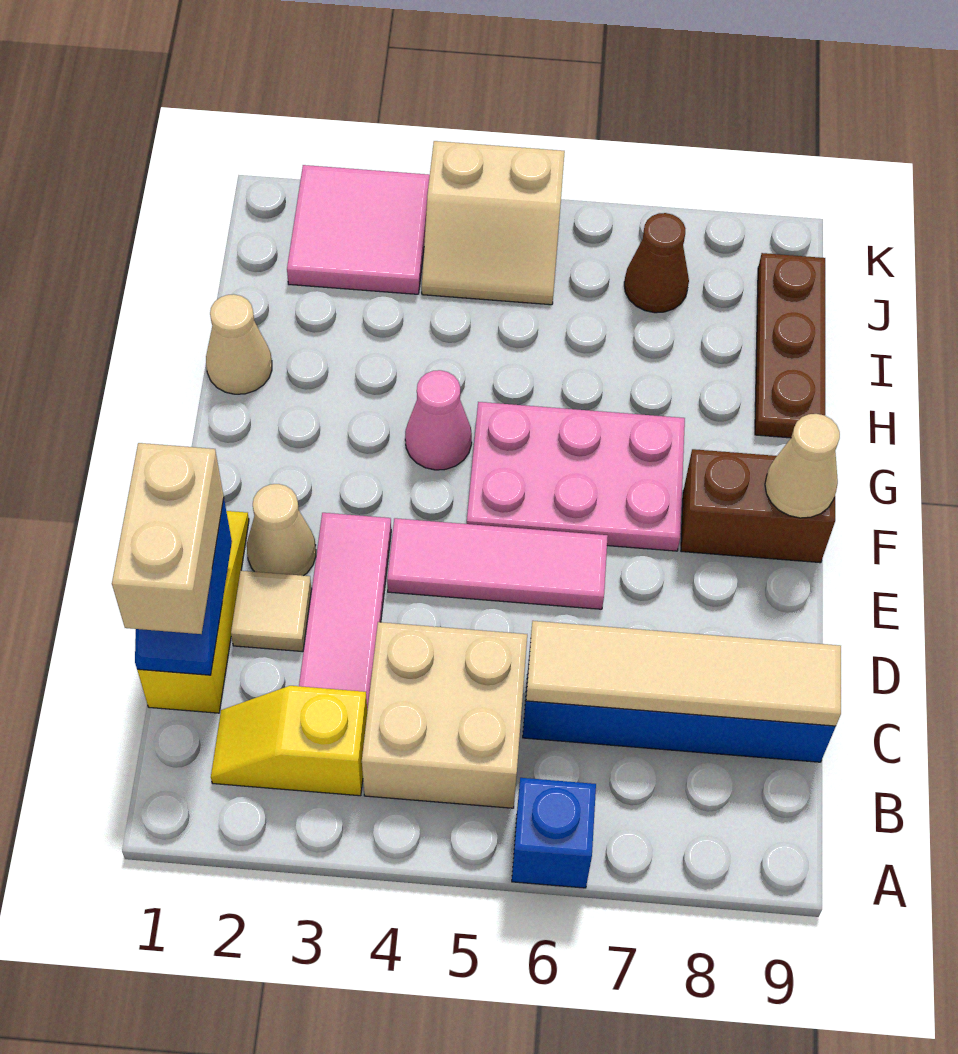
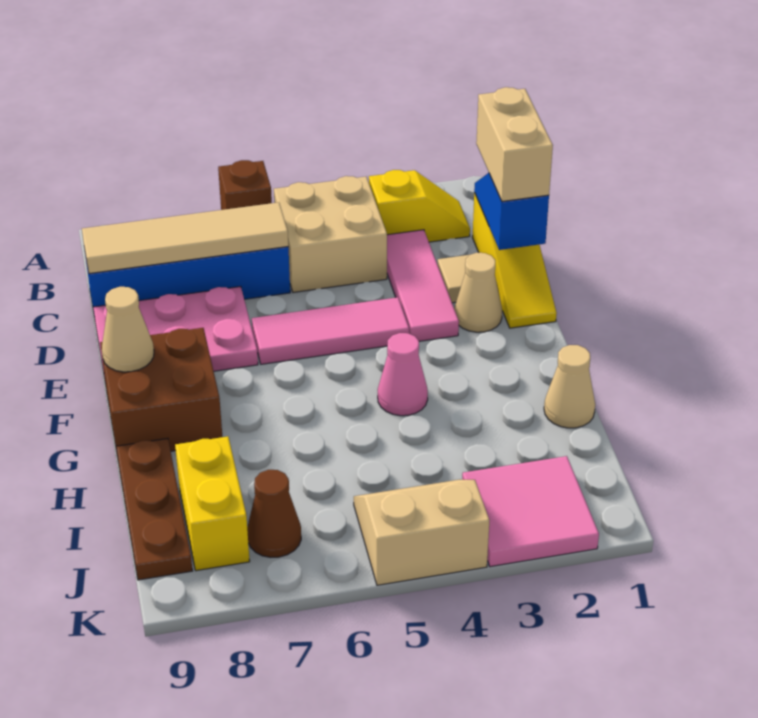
blue brick A6 level 1 -> brown brick A6 level 1
pink plate F5:G7 level 1 -> pink plate D7:E9 level 1
brown brick F8:F9 level 1 -> brown brick F8:G9 level 1
none -> yellow brick I8:J8 level 1

